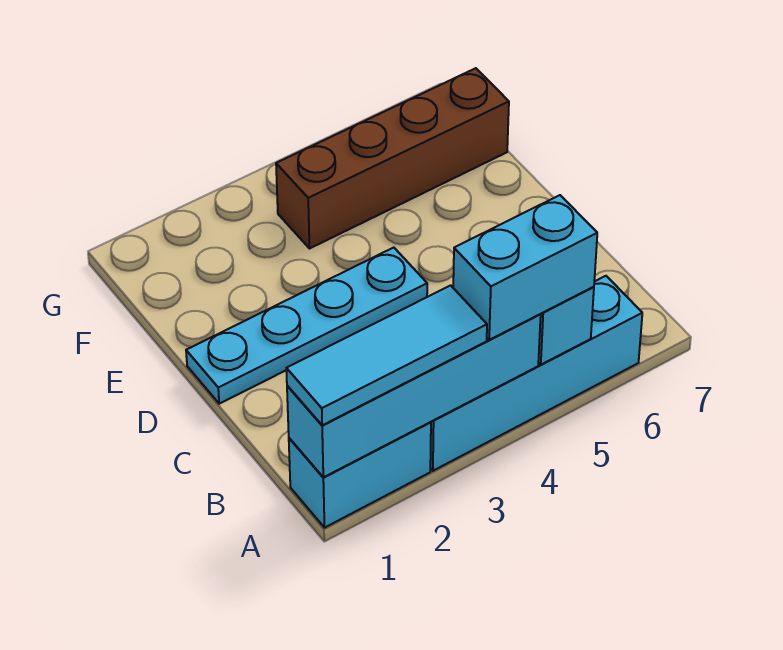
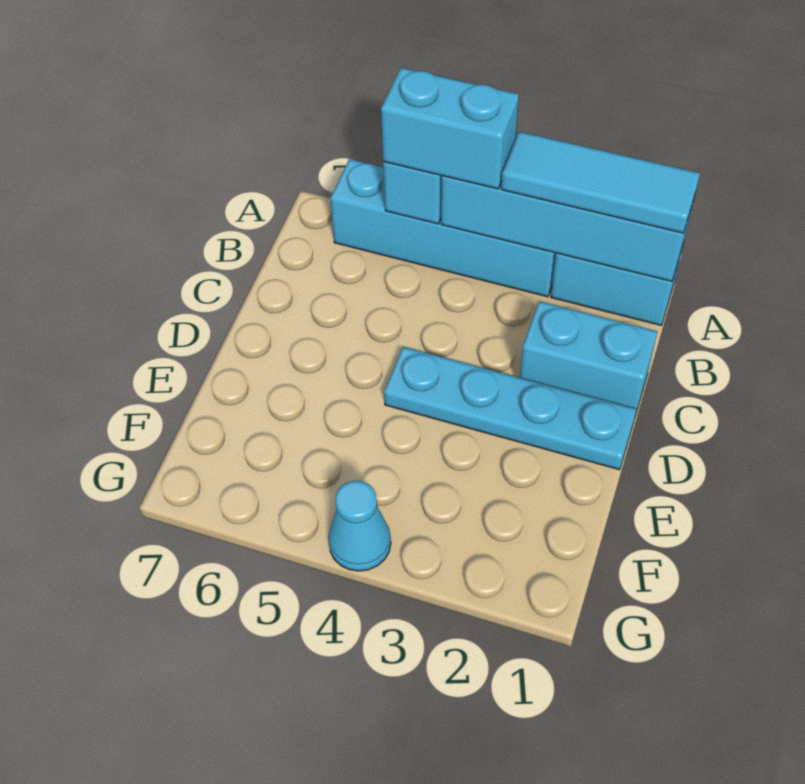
none -> cyan brick C1:C2 level 1
brown brick F4:F7 level 1 -> none
none -> cyan cone G4 level 1

